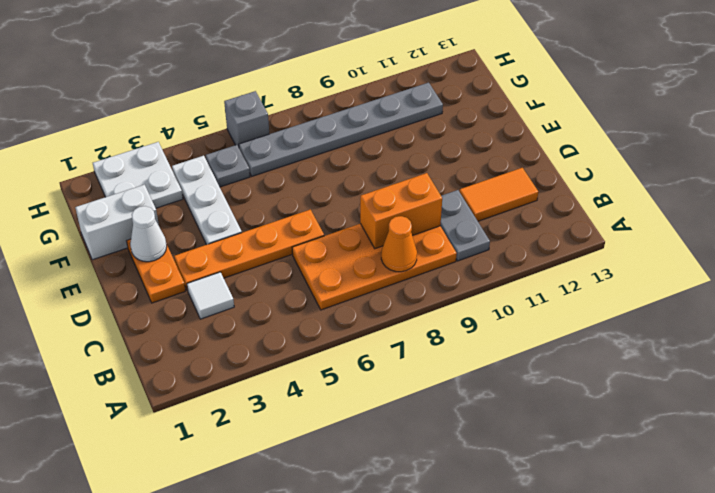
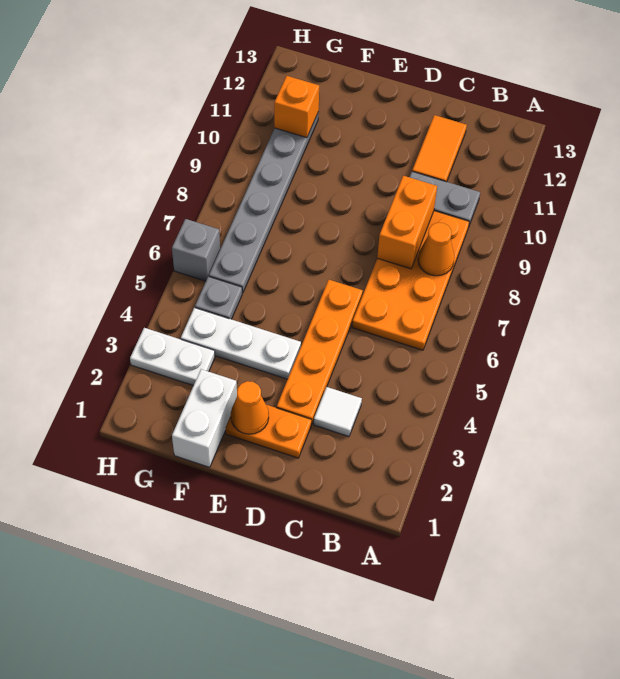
white cone E2 level 2 -> orange cone E2 level 2
white plate G2:H3 level 1 -> white plate G3:H3 level 1
none -> orange brick G11 level 2

